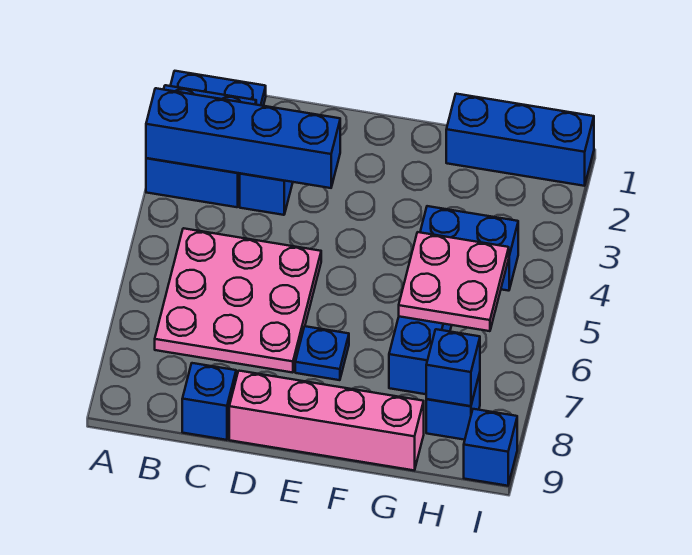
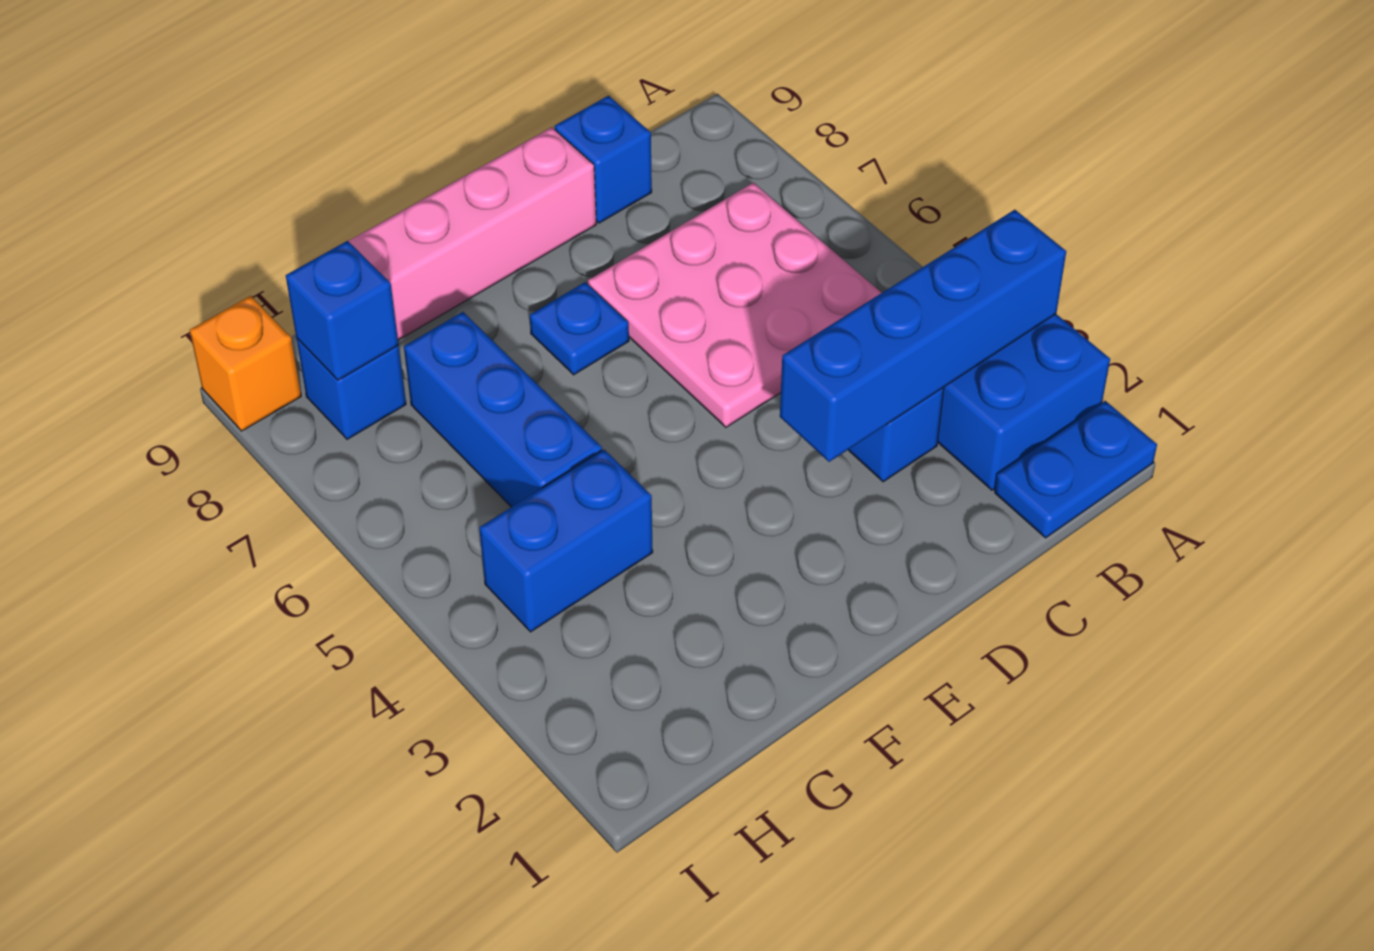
blue brick G1:I1 level 1 -> none
pink plate G5:H6 level 2 -> none
blue brick I9 level 1 -> orange brick I9 level 1

